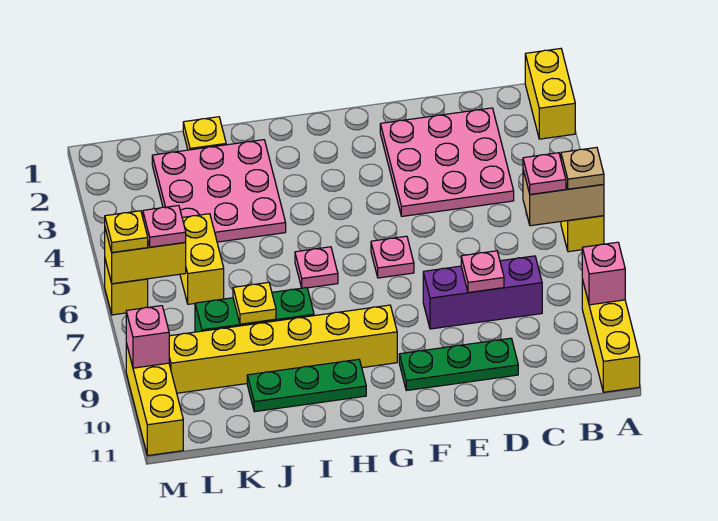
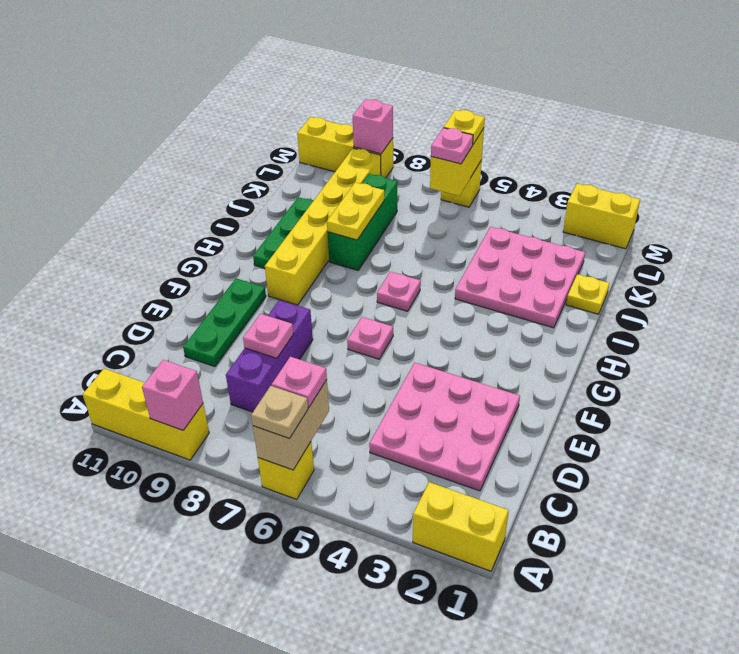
yellow plate J8 level 2 -> yellow plate I8:J8 level 2
yellow brick K5:K6 level 1 -> yellow brick M1:M2 level 1

